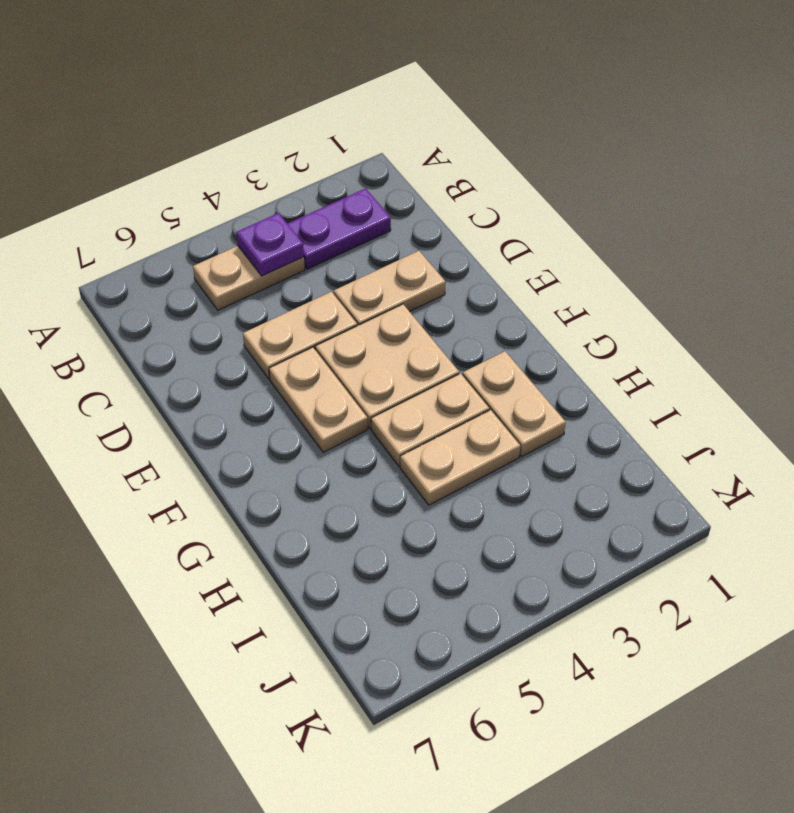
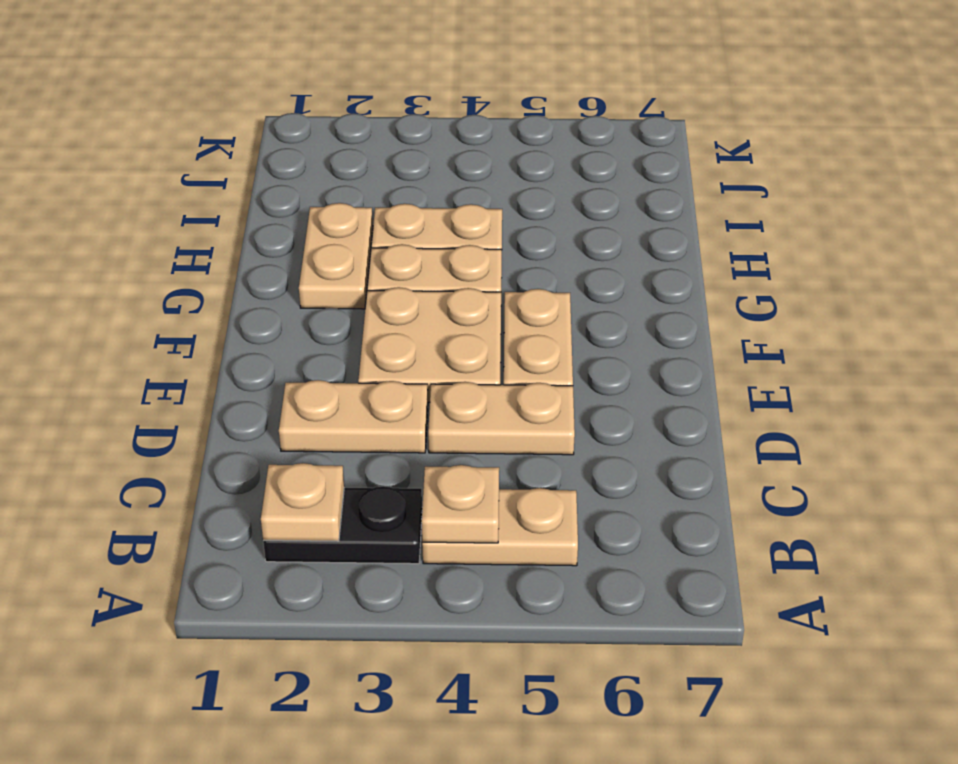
purple plate B2:B3 level 1 -> black plate B2:B3 level 1
none -> tan plate B2 level 2
purple plate B4 level 2 -> tan plate B4 level 2

